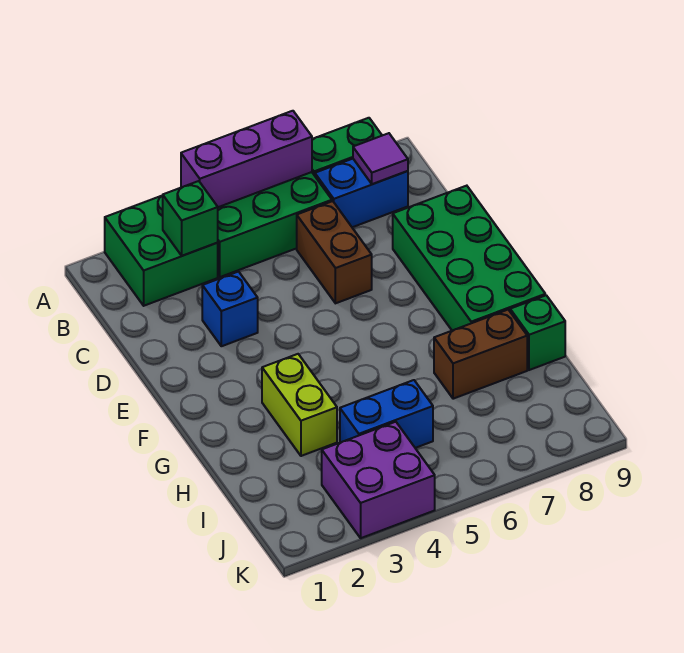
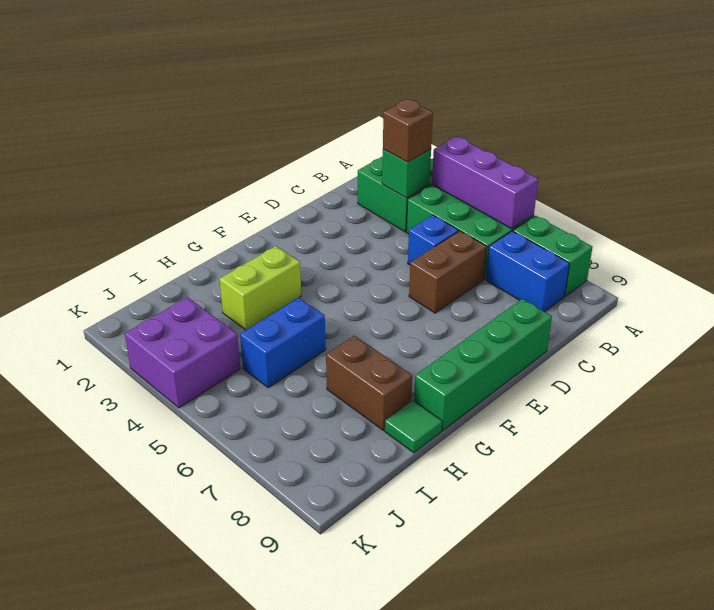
none -> brown brick B3 level 3
purple tile B8 level 2 -> none
blue brick D3 level 1 -> blue brick C5 level 1
green brick D8:G9 level 1 -> green brick D9:G9 level 1
green brick H9 level 1 -> green tile H9 level 1
blue brick I4:I5 level 1 -> blue brick H5:I5 level 1

